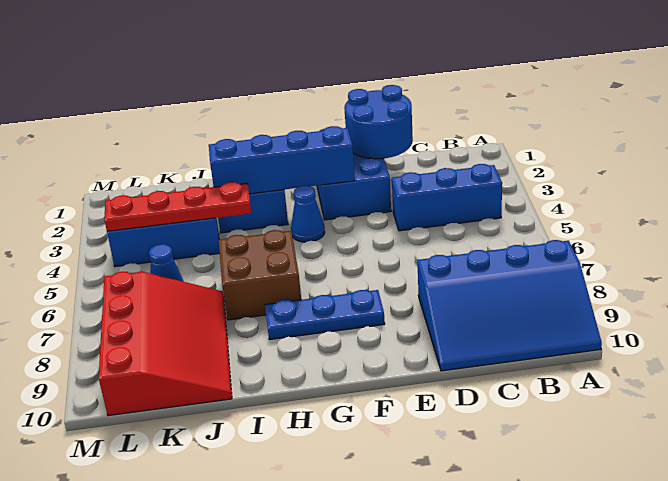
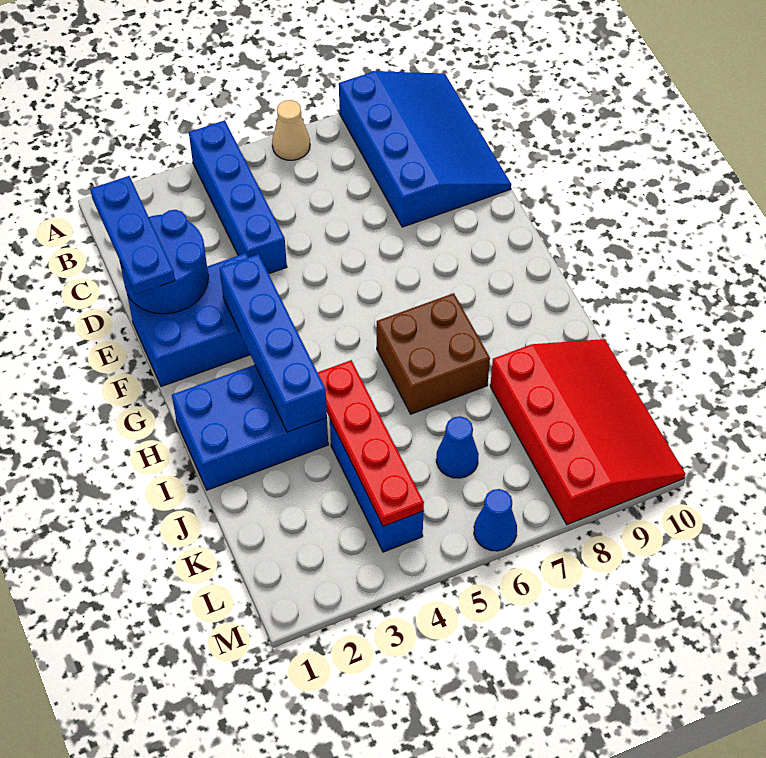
none -> tan cone A6 level 1
blue brick B4:D4 level 1 -> blue brick A4:D4 level 1
blue plate F8:H8 level 1 -> blue plate C1:E1 level 3
blue cone G4 level 1 -> blue cone M6 level 1
red slope J7:L10 level 1 top L -> red slope J8:M10 level 1 top 8

